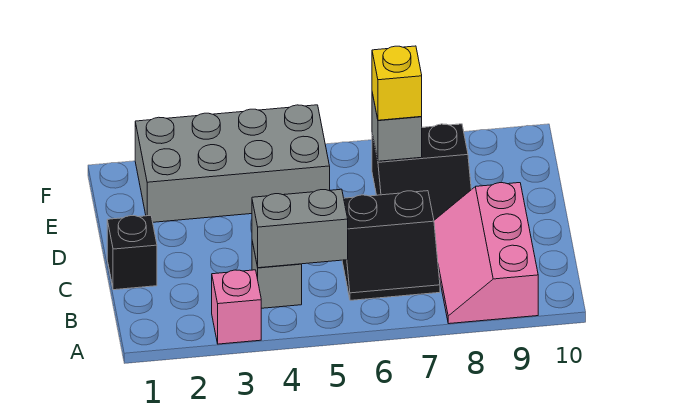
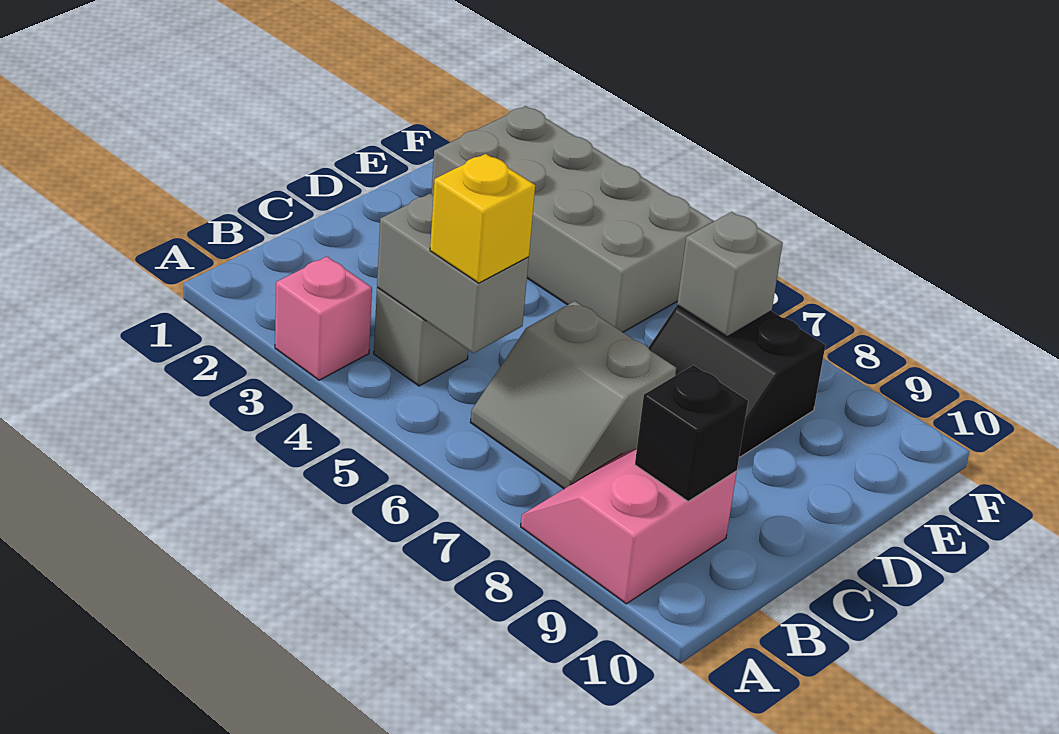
pink slope A8:C9 level 1 top 9 -> pink slope A8:B9 level 1 top 9
black slope B6:C7 level 1 top C -> grey slope B6:C7 level 1 top C
black brick C1 level 1 -> black brick B9 level 2
yellow brick E7 level 3 -> yellow brick B5 level 3

